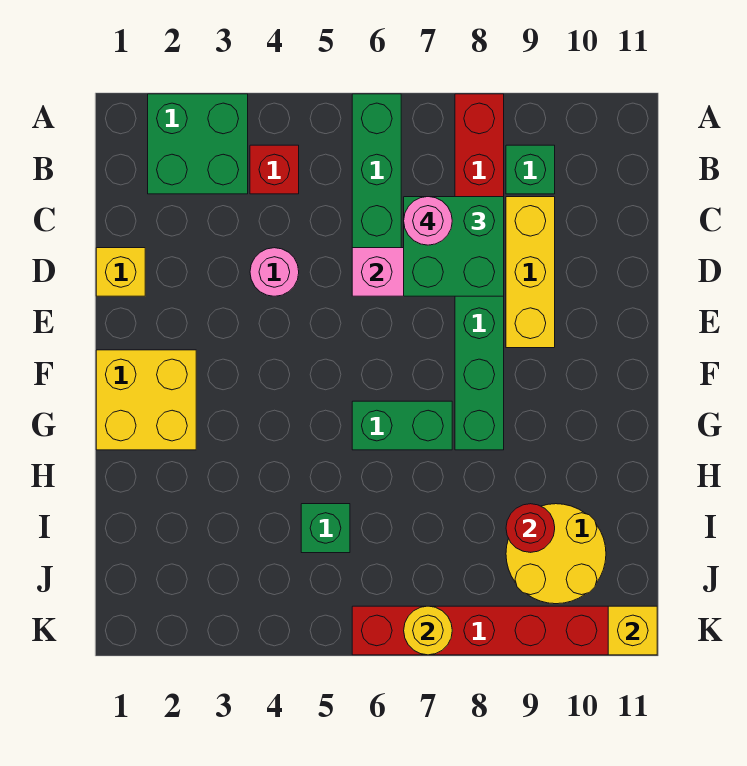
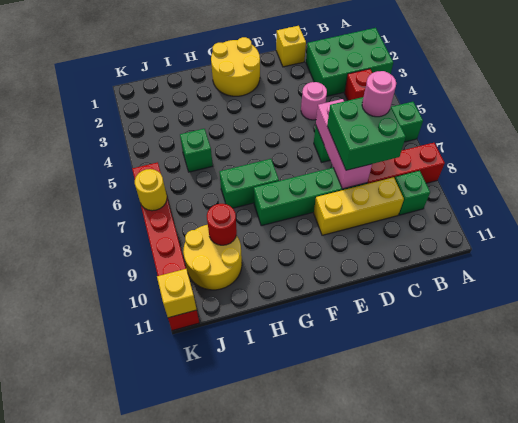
green brick A2:B3 level 1 -> green brick A2:C3 level 1
yellow brick F1:G2 level 1 -> yellow round brick F1:G2 level 1
green brick G6:G7 level 1 -> green brick G7:H7 level 1

